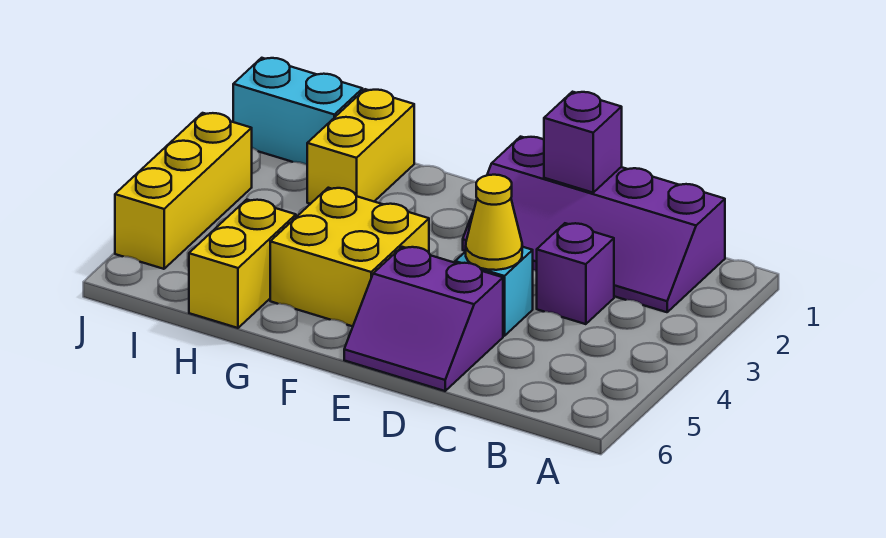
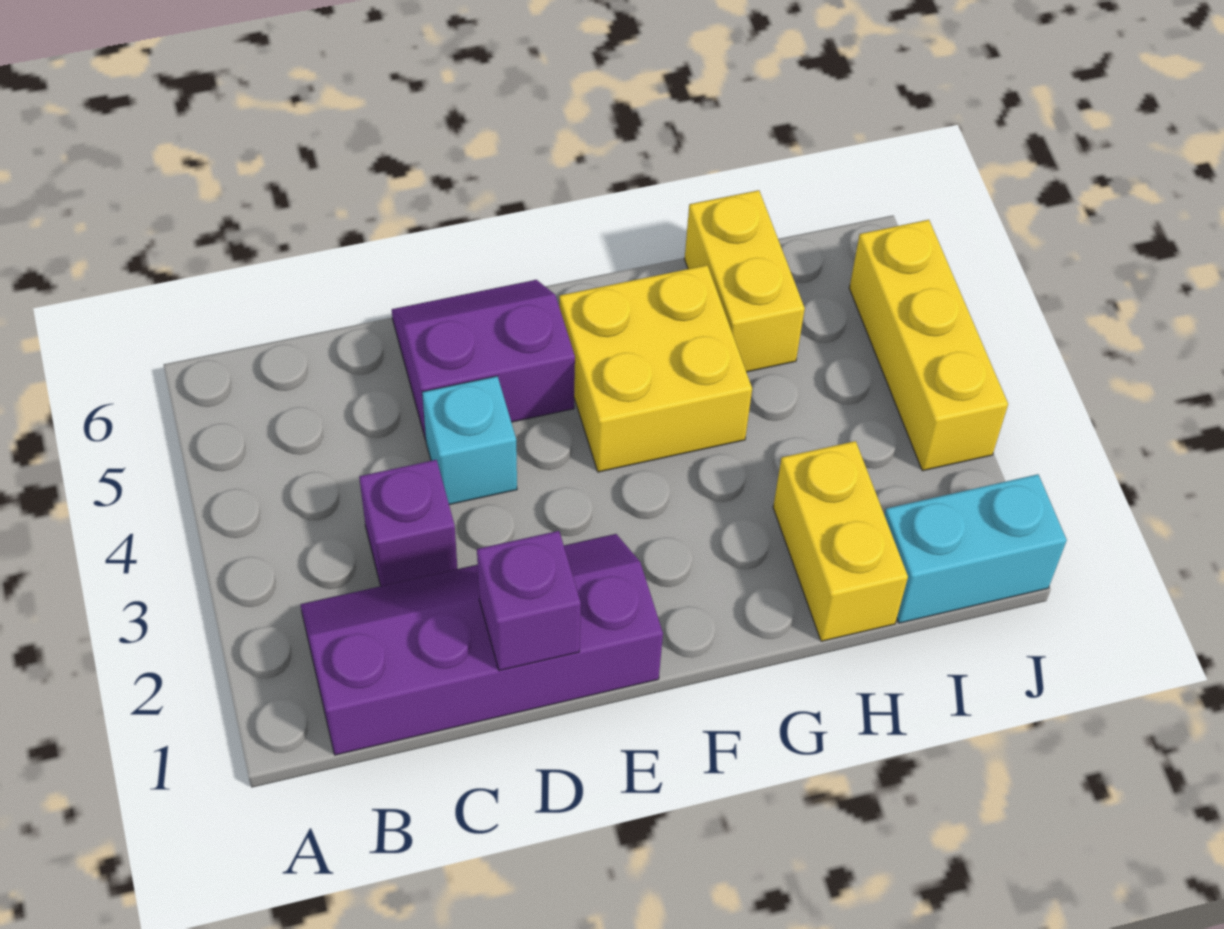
yellow cone D4 level 2 -> none

